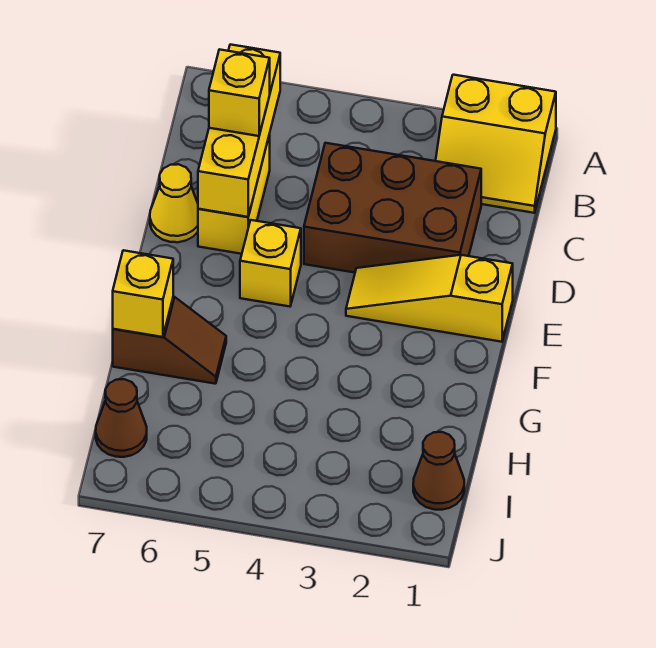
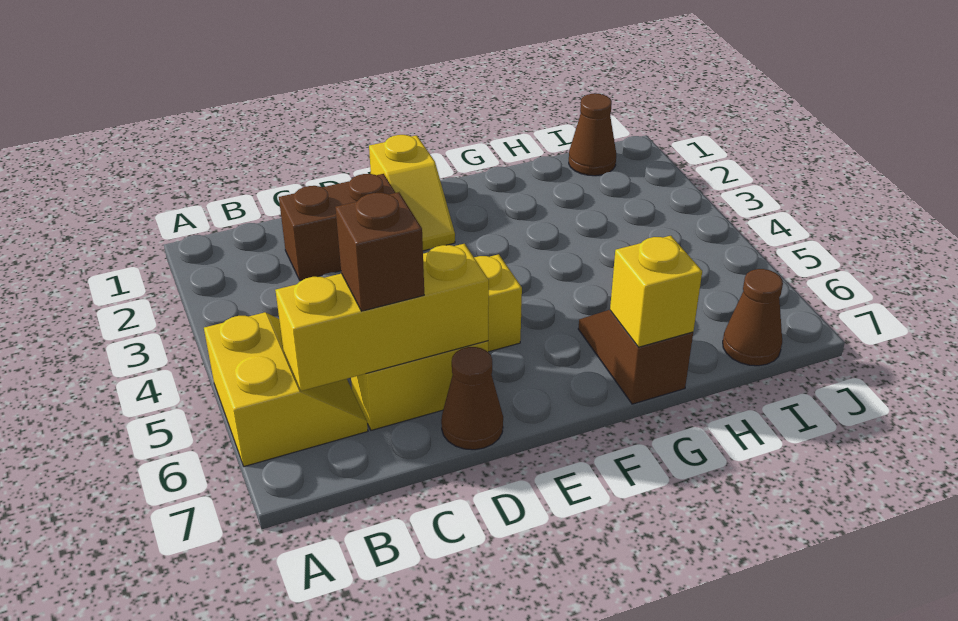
yellow slope A1:B2 level 1 top A -> yellow slope A5:B6 level 1 top A
brown brick C2:D4 level 1 -> brown brick C2:D2 level 1
yellow brick C6 level 3 -> brown brick C6 level 3
yellow cone D7 level 1 -> brown cone D7 level 1
yellow slope E1:E3 level 1 top 1 -> yellow slope E1:E2 level 1 top 1

